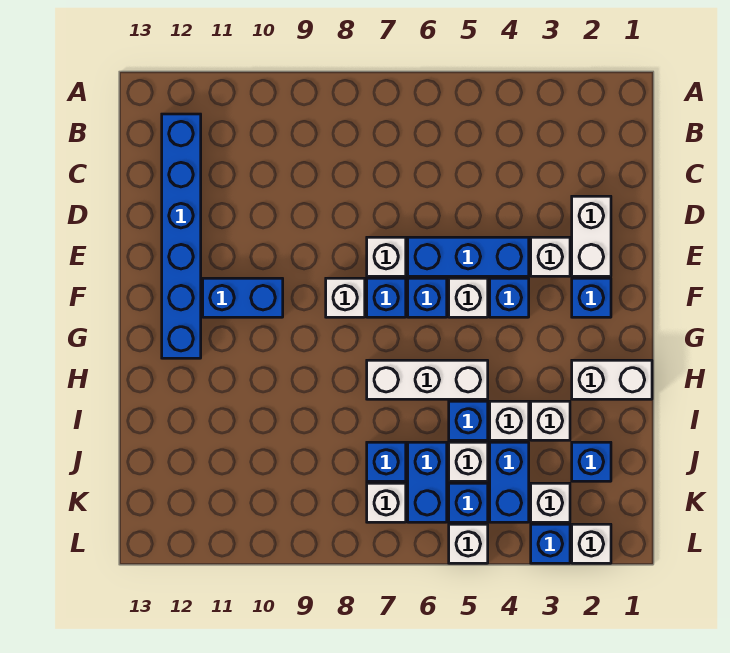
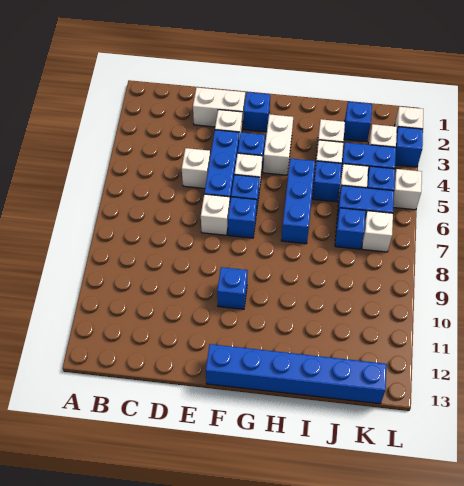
blue brick B12:G12 level 1 -> blue brick F13:K13 level 1
white brick F8 level 1 -> white brick D5 level 1
blue brick F10:F11 level 1 -> blue brick F10 level 1
white brick H1:H2 level 1 -> white brick G3:G4 level 1
white brick H5:H7 level 1 -> blue brick H5:H7 level 1

